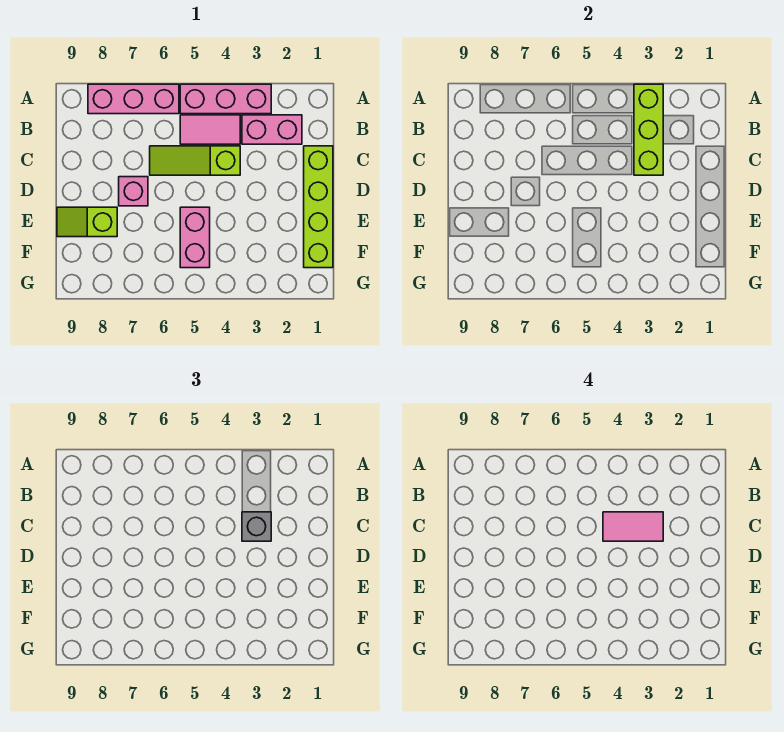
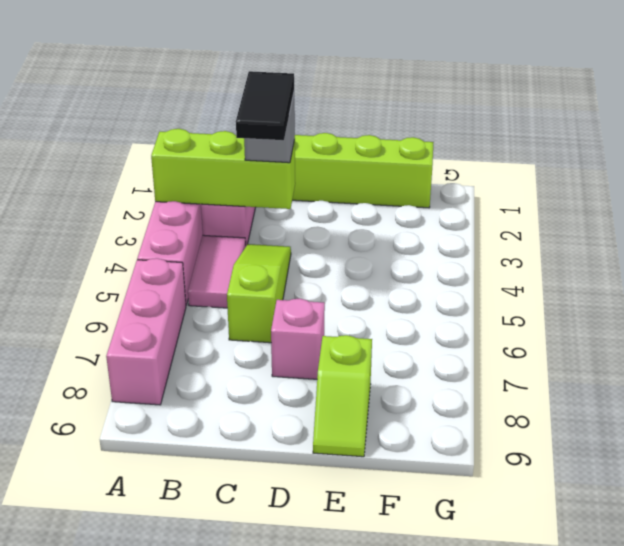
pink tile C3:C4 level 4 -> black tile C3:C4 level 4
lime slope C4:C6 level 1 top 4 -> lime slope C4:C6 level 1 top 6
pink brick E5:F5 level 1 -> none

